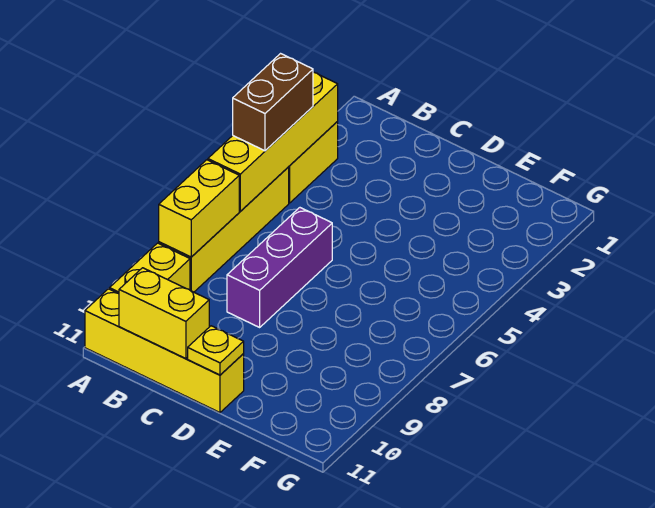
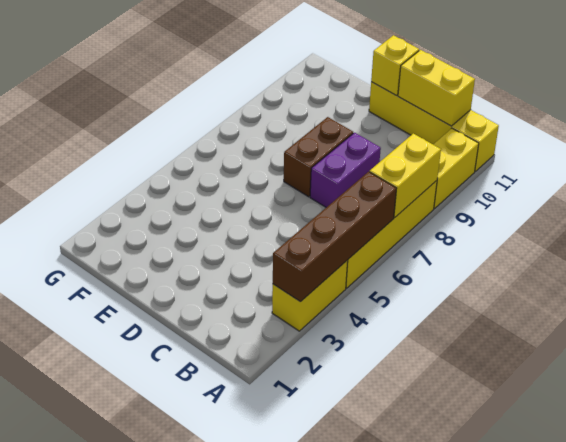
yellow brick A3:A6 level 2 -> brown brick A3:A6 level 2
brown brick A4:A5 level 3 -> brown brick D7:D8 level 1
purple brick C6:C8 level 1 -> purple brick C7:C8 level 1
yellow plate D11 level 2 -> yellow brick D11 level 2

